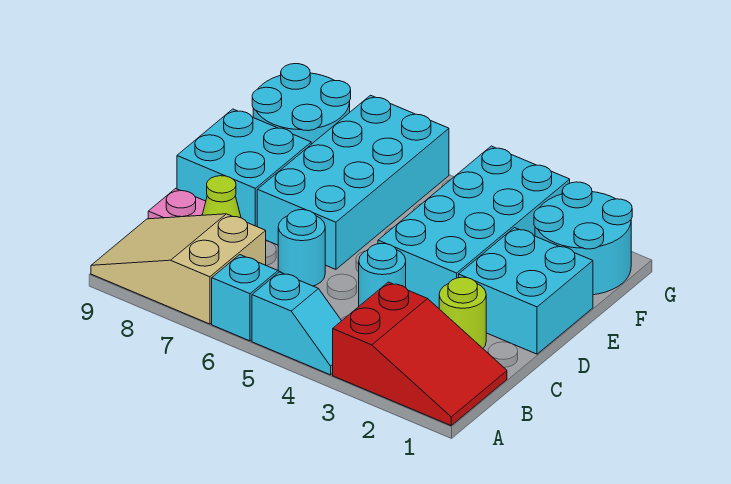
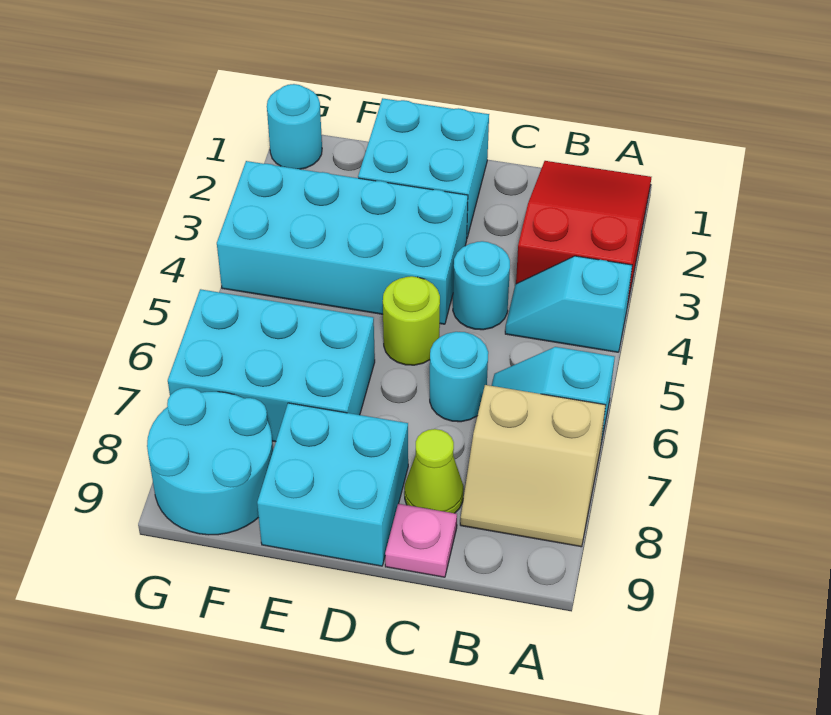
cyan slope A4:A5 level 1 top 5 -> cyan slope A4:B4 level 1 top A
tan slope A7:B9 level 1 top 7 -> tan slope A7:B8 level 1 top 7
lime round brick C2 level 1 -> lime round brick D5 level 1
cyan brick D6:G7 level 1 -> cyan brick E6:G7 level 1
cyan round brick F1:G2 level 1 -> cyan round brick G1 level 1

